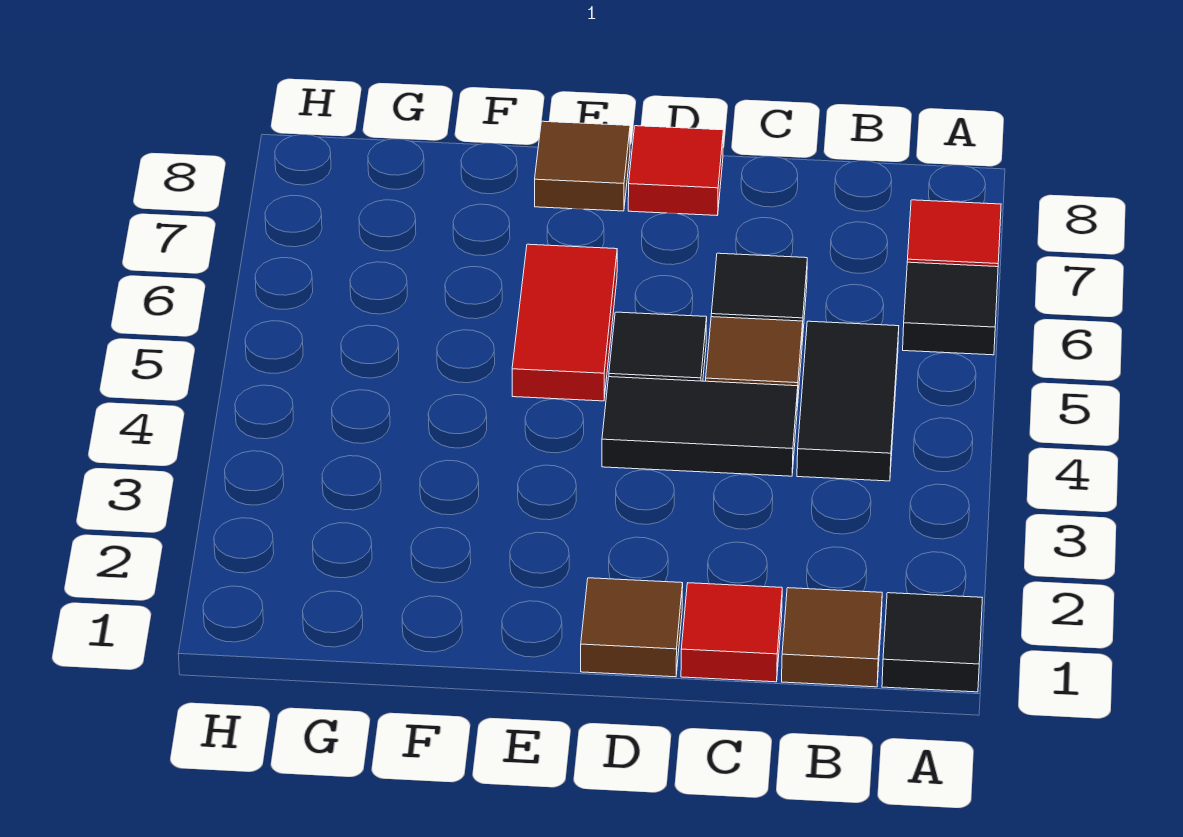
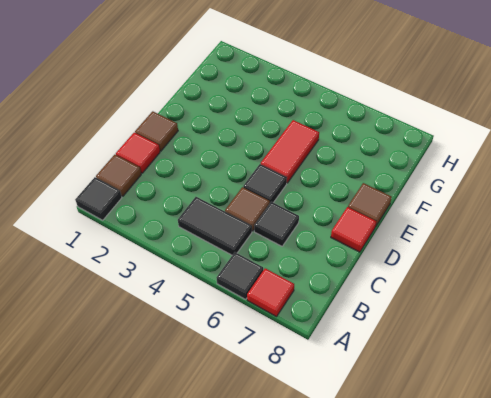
black tile C4:D4 level 1 -> none
red tile E5:E6 level 1 -> red tile E5:F5 level 1

